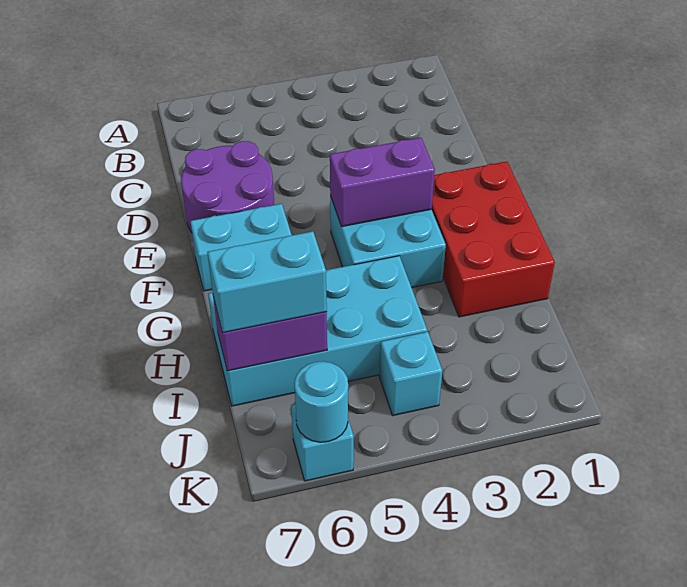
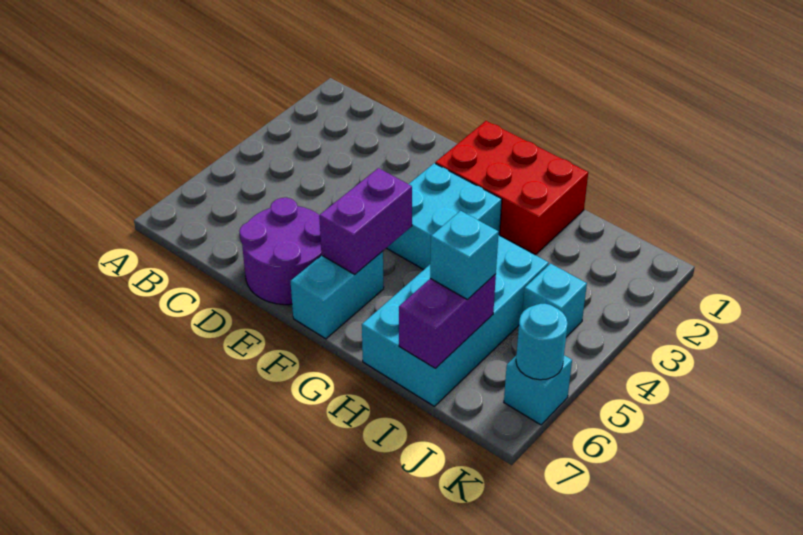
purple brick F3:F4 level 2 -> purple brick F5:F6 level 2
cyan brick I6:I7 level 3 -> cyan brick I6 level 3

